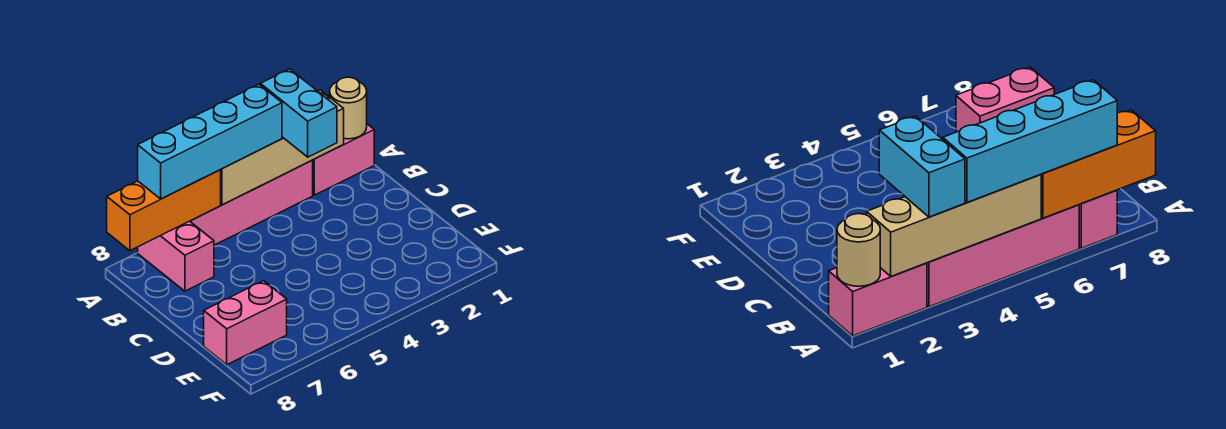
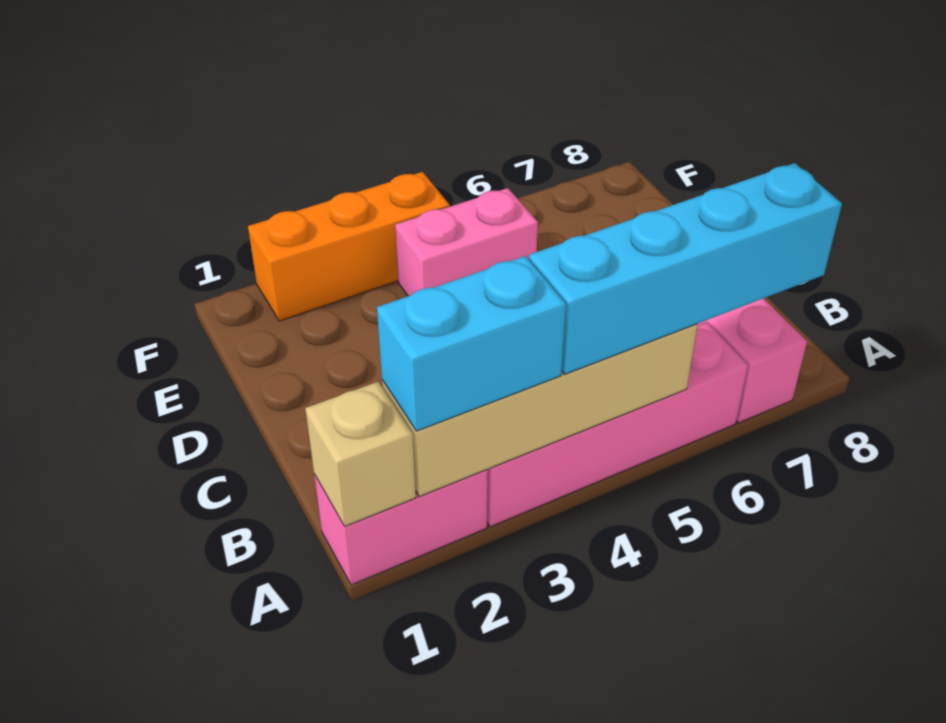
tan round brick A1 level 2 -> tan brick A1 level 2
cyan brick A3:B3 level 3 -> cyan brick A2:A3 level 3
orange brick A6:A8 level 2 -> orange brick F2:F4 level 1
pink brick E7:E8 level 1 -> pink brick E4:E5 level 1

